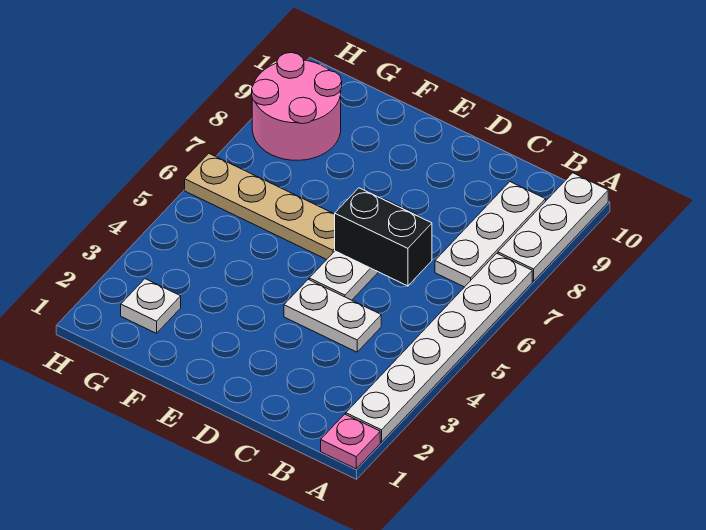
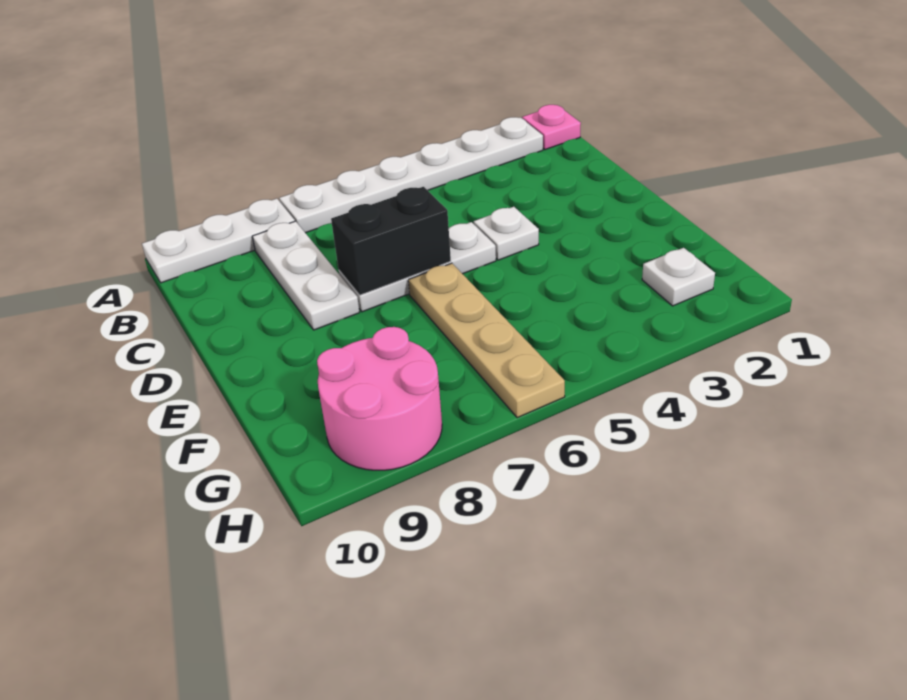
white plate B7:B9 level 1 -> white plate B8:D8 level 1
white plate C4:D4 level 1 -> white plate D4 level 1
black brick C6:D6 level 2 -> black brick D6:D7 level 2

